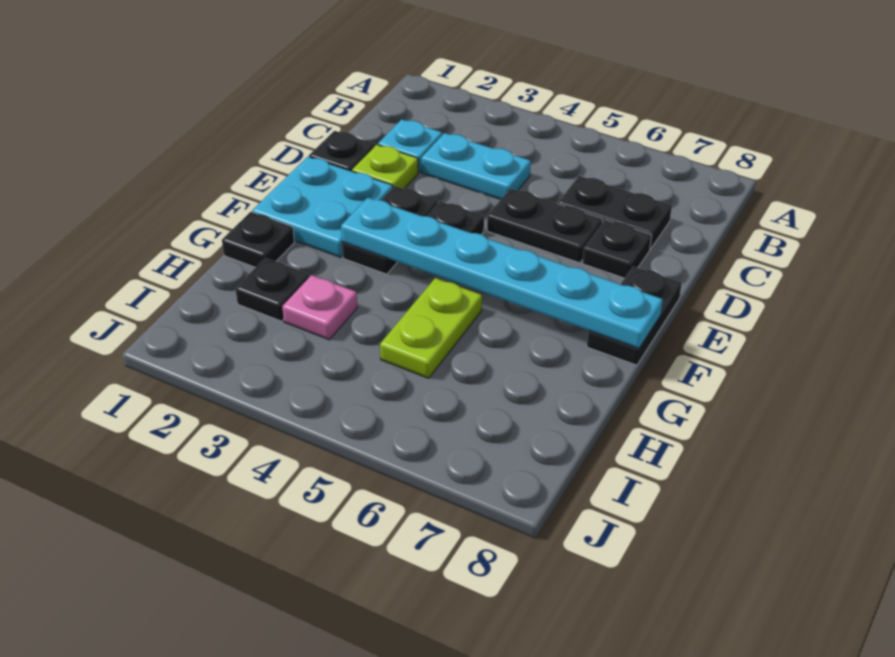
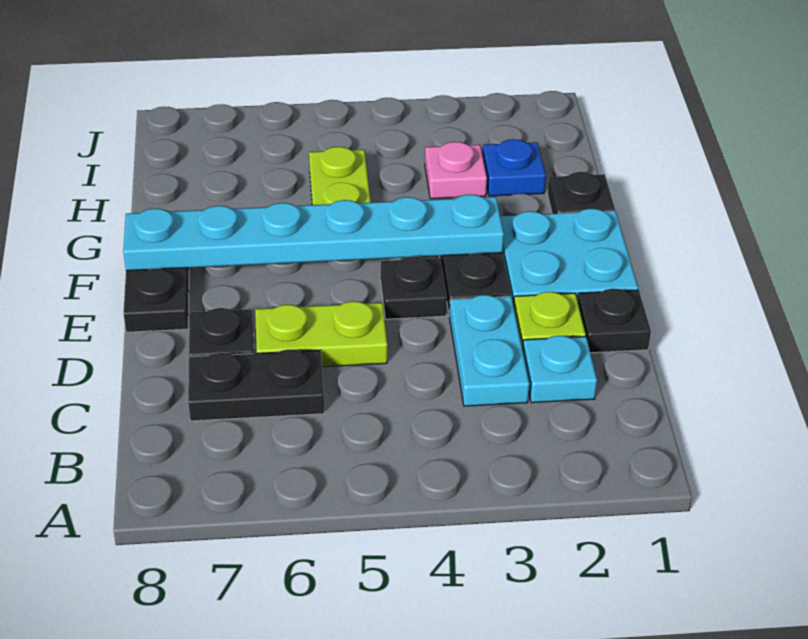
cyan plate C3:C4 level 1 -> cyan plate C3:D3 level 1
black plate D5:D6 level 1 -> lime plate D5:D6 level 1
black plate H2 level 1 -> blue plate H2 level 1

